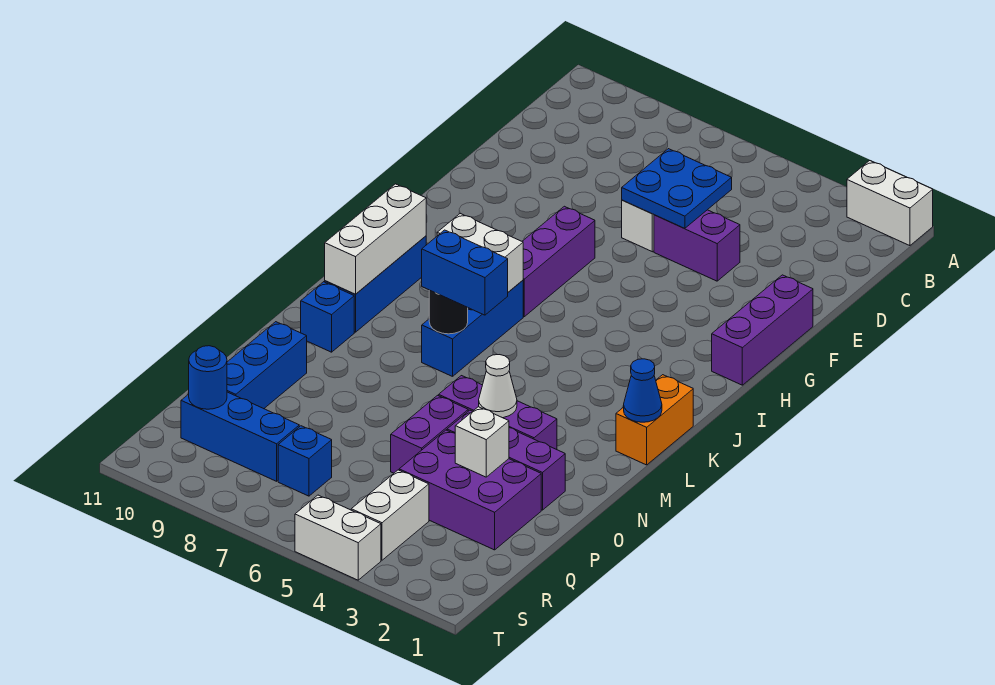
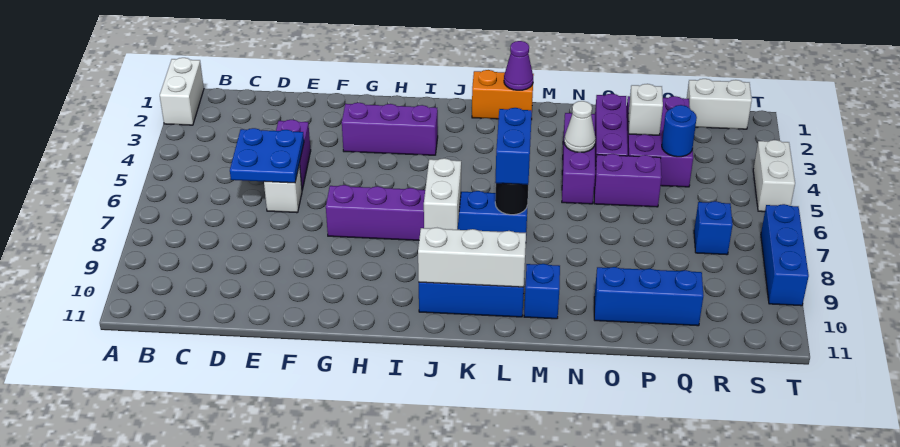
purple brick F1:H1 level 1 -> purple brick G3:I3 level 1
blue cone L1 level 2 -> purple cone L1 level 2
white brick R4:S4 level 1 -> white brick R1:S1 level 1
blue brick R8:R10 level 1 -> blue brick T7:T9 level 1
blue round brick R10 level 2 -> blue round brick Q4 level 2

